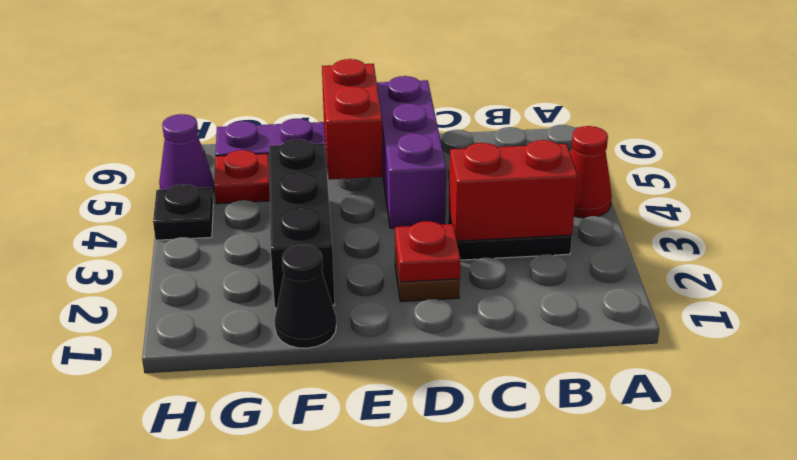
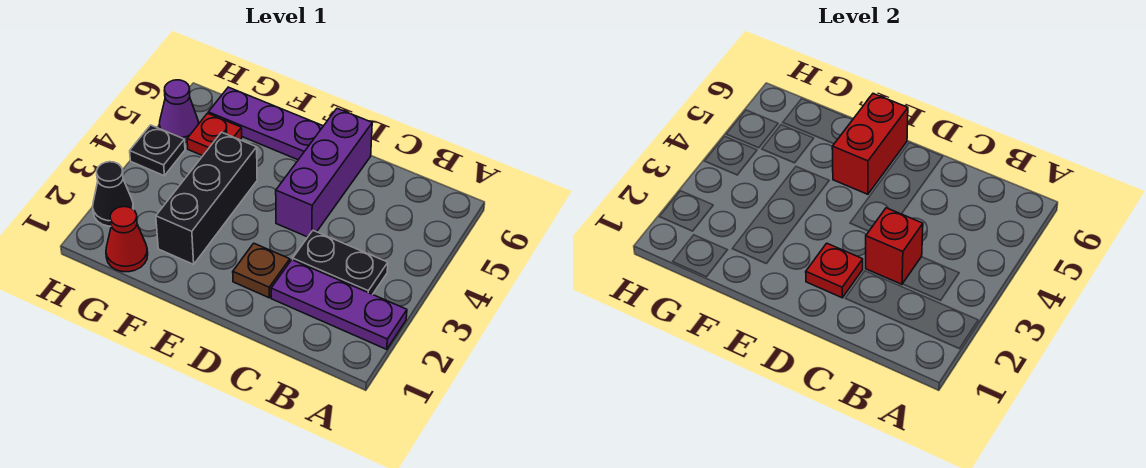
none -> purple plate A2:C2 level 1
red cone A4 level 1 -> red cone G1 level 1
red brick B3:C3 level 2 -> red brick C3 level 2
black cone F1 level 1 -> black cone H2 level 1

